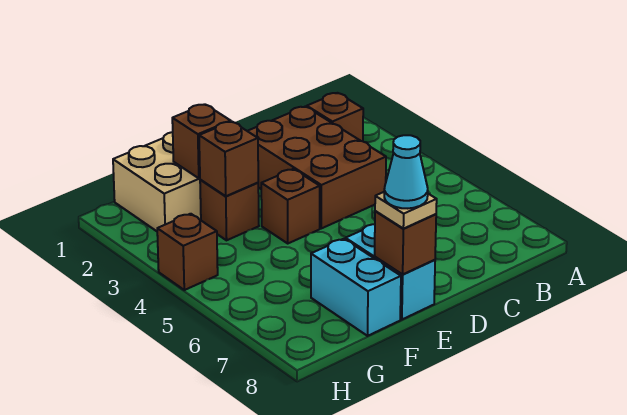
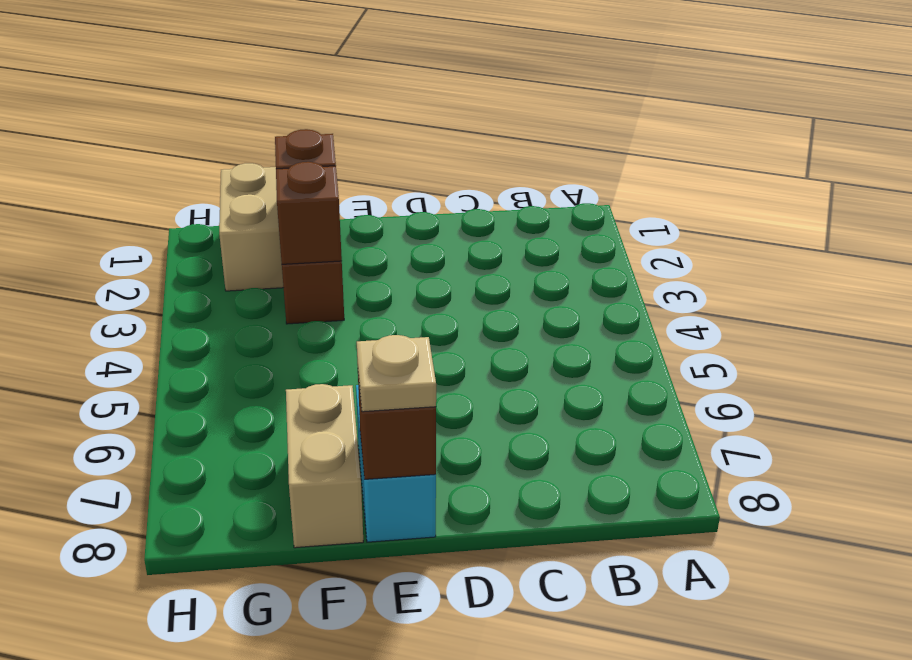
brown brick B2 level 1 -> none
brown brick C2:D4 level 1 -> none
brown brick E4 level 1 -> none
cyan cone E8 level 4 -> none
cyan brick F7:F8 level 1 -> tan brick F7:F8 level 1
brown brick H4 level 1 -> none

